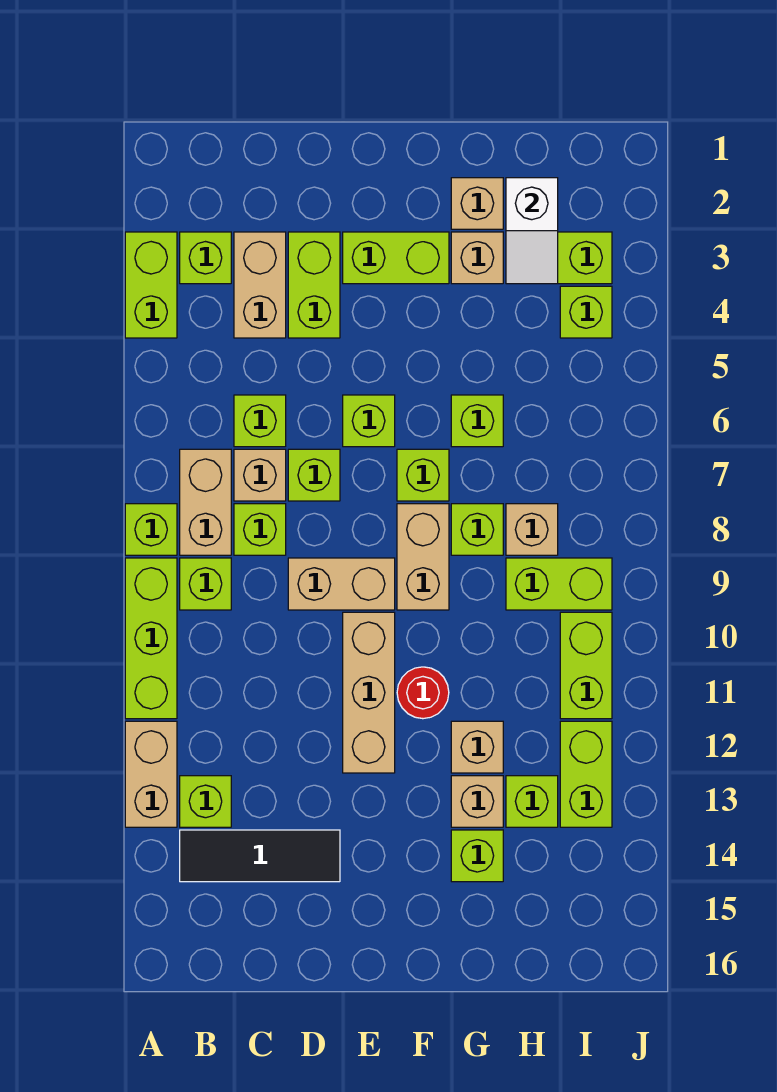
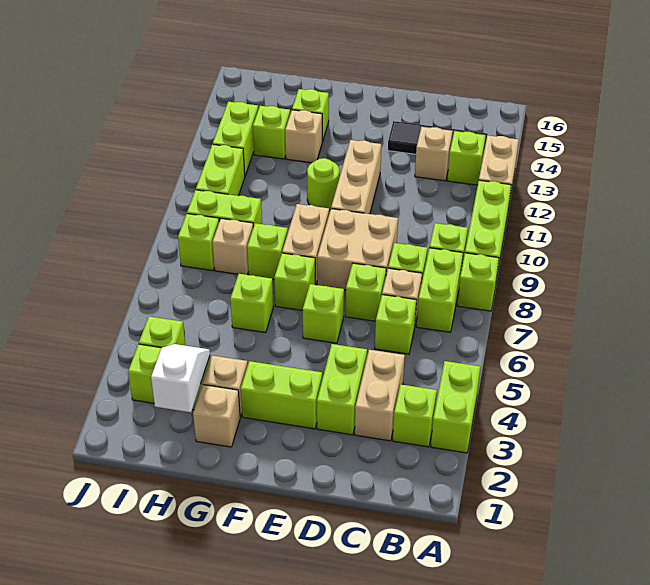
tan brick B7:B8 level 1 -> lime brick B7:B8 level 1
tan brick D9:E9 level 1 -> tan brick D8:E9 level 1
red round brick F11 level 1 -> lime round brick F11 level 1
tan brick G12 level 1 -> tan brick C13 level 1
none -> lime brick I8 level 1

